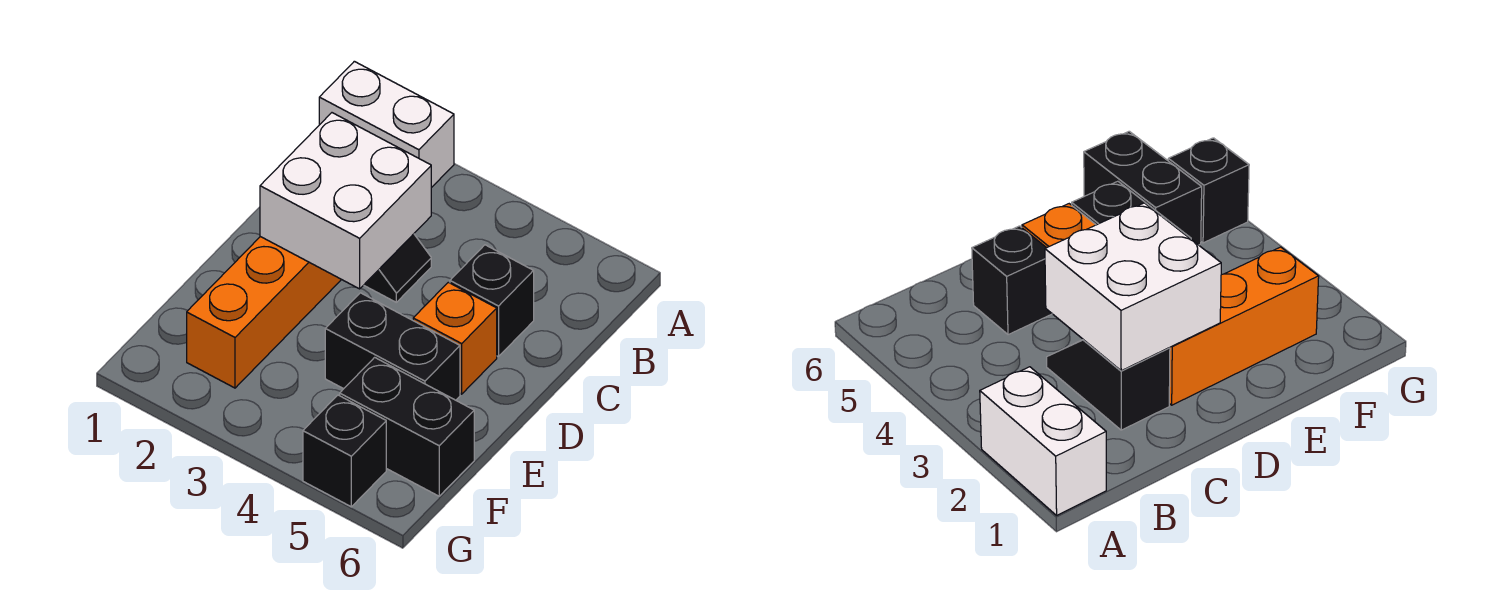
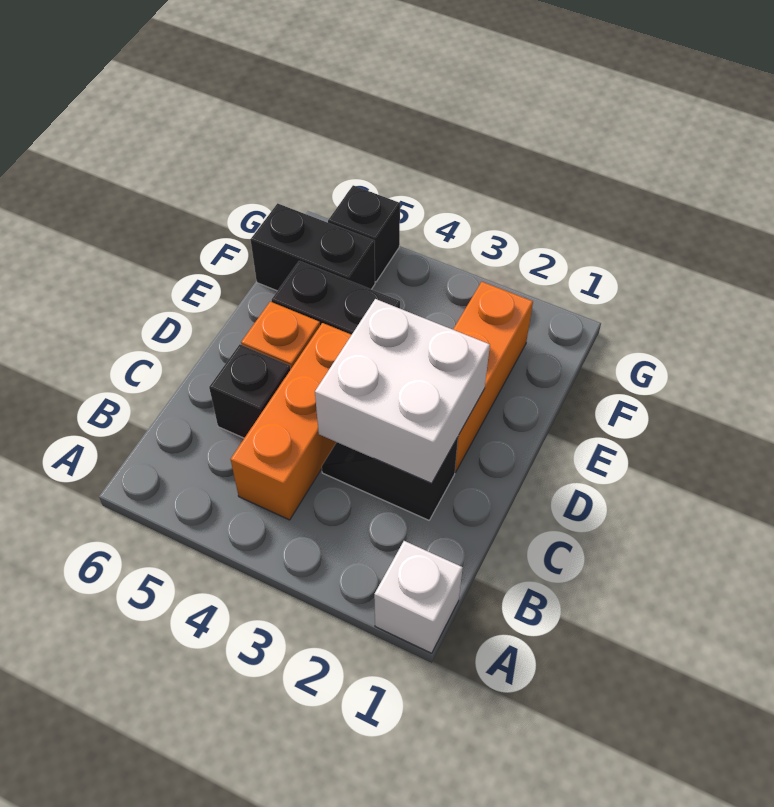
white brick A1:A2 level 1 -> white brick A1 level 1
none -> orange brick B4:D4 level 1

